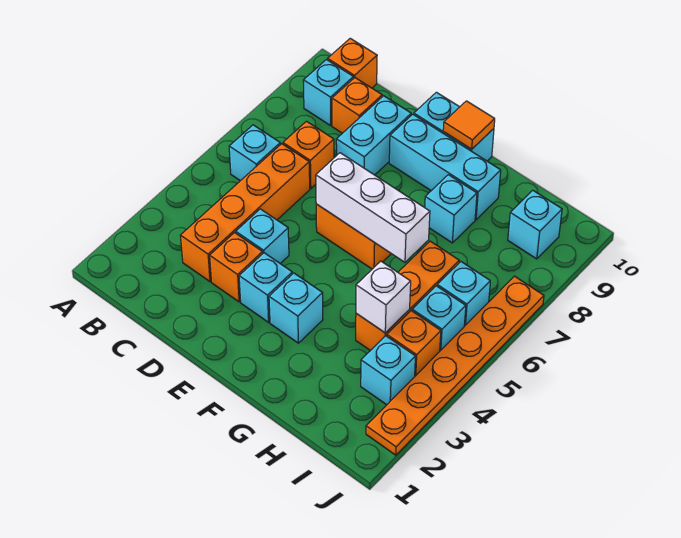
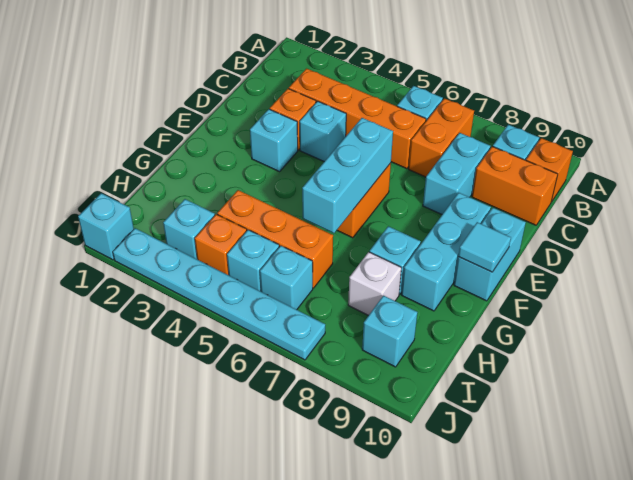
orange brick C7 level 1 -> orange brick B7:C7 level 1
orange brick C9 level 1 -> orange brick C9:C10 level 1
cyan brick D8:D9 level 1 -> cyan brick C8:D8 level 1
white brick E6:G6 level 2 -> cyan brick E6:G6 level 2
cyan brick F3 level 1 -> cyan brick J1 level 1
orange tile F10 level 2 -> cyan tile F10 level 2
white brick H4 level 2 -> white brick H8 level 1
orange plate J2:J7 level 1 -> cyan plate J2:J7 level 1

